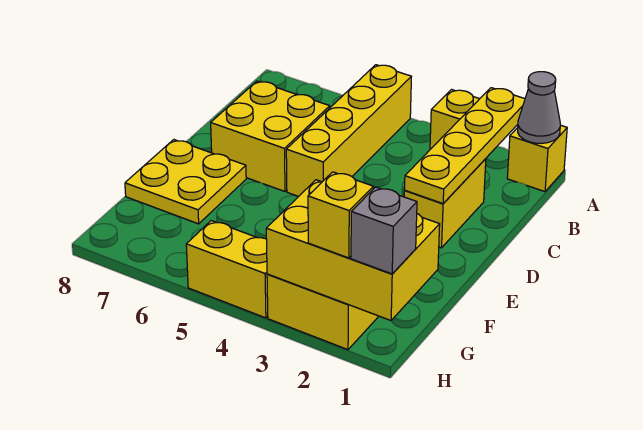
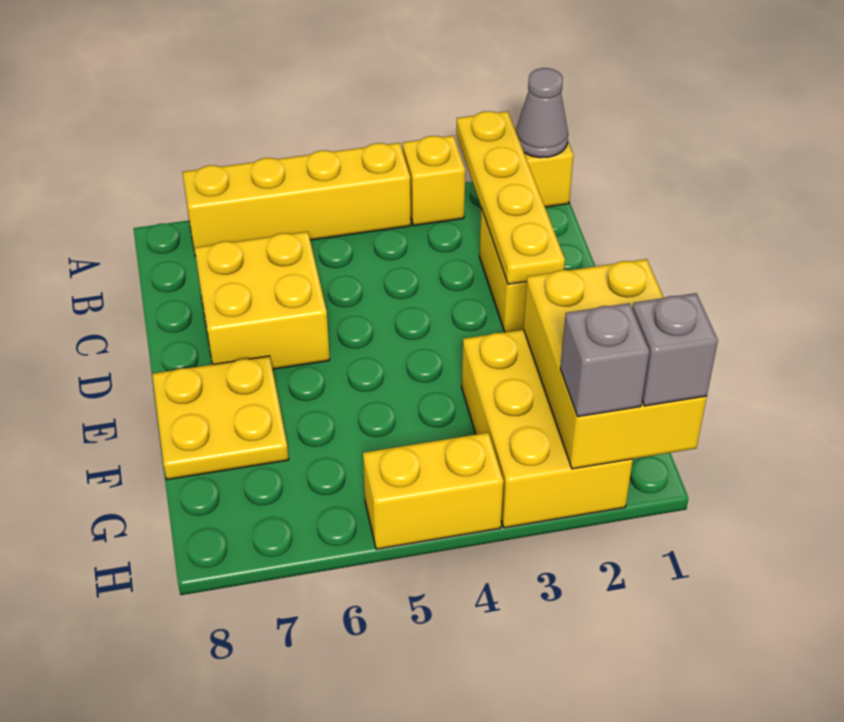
yellow brick A5:D5 level 1 -> yellow brick A4:A7 level 1
yellow brick G1:H3 level 2 -> yellow brick F1:H2 level 2
yellow brick H2 level 3 -> grey brick H2 level 3

